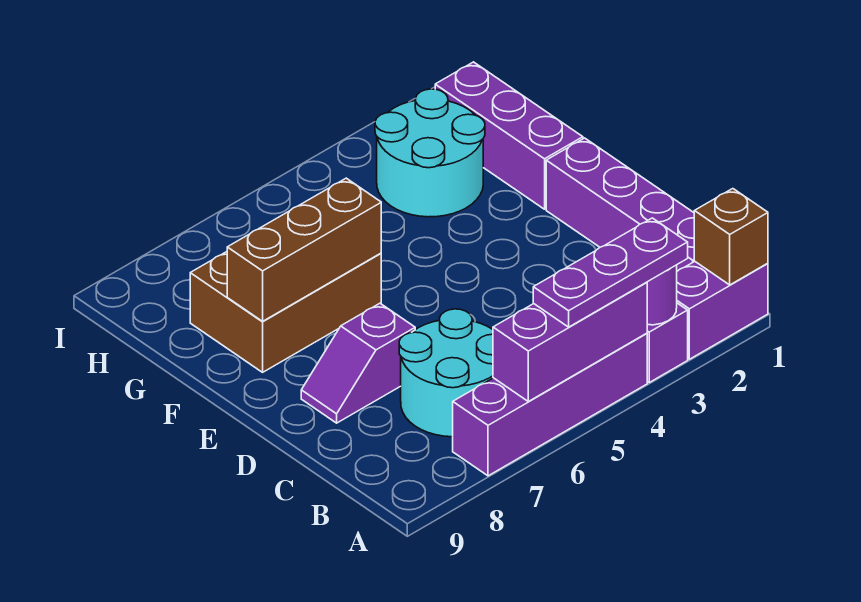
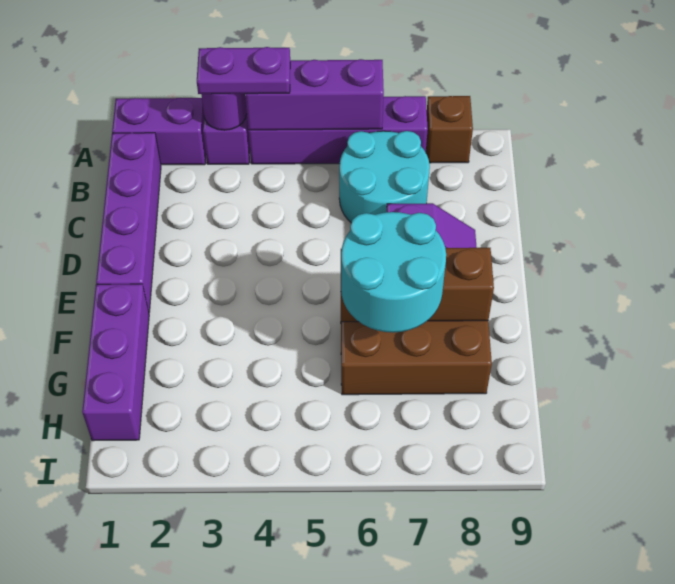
brown brick A1 level 2 -> brown brick A8 level 1
purple plate A3:A5 level 3 -> purple plate A3:A4 level 3
cyan round brick G2:H3 level 1 -> cyan round brick F6:G7 level 3

